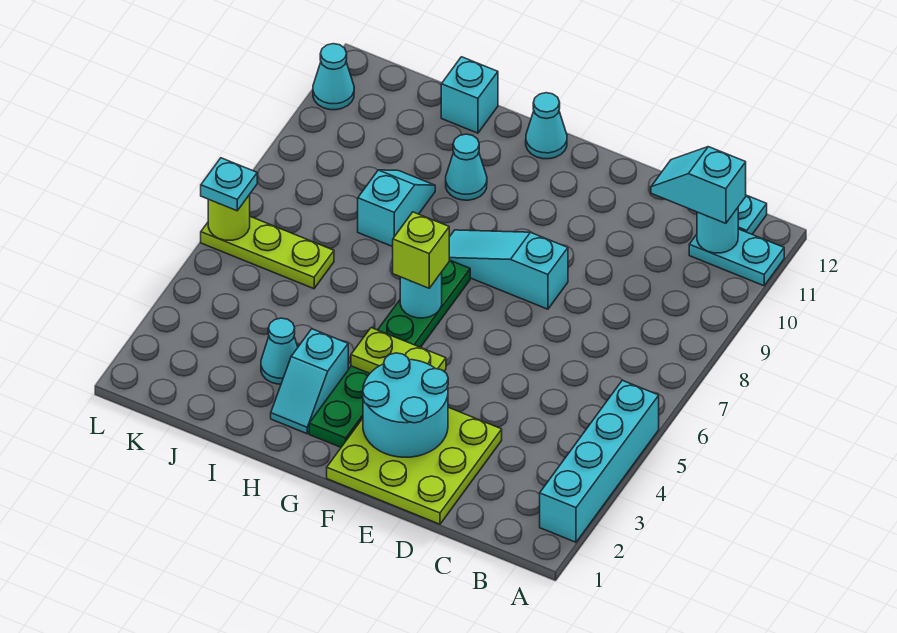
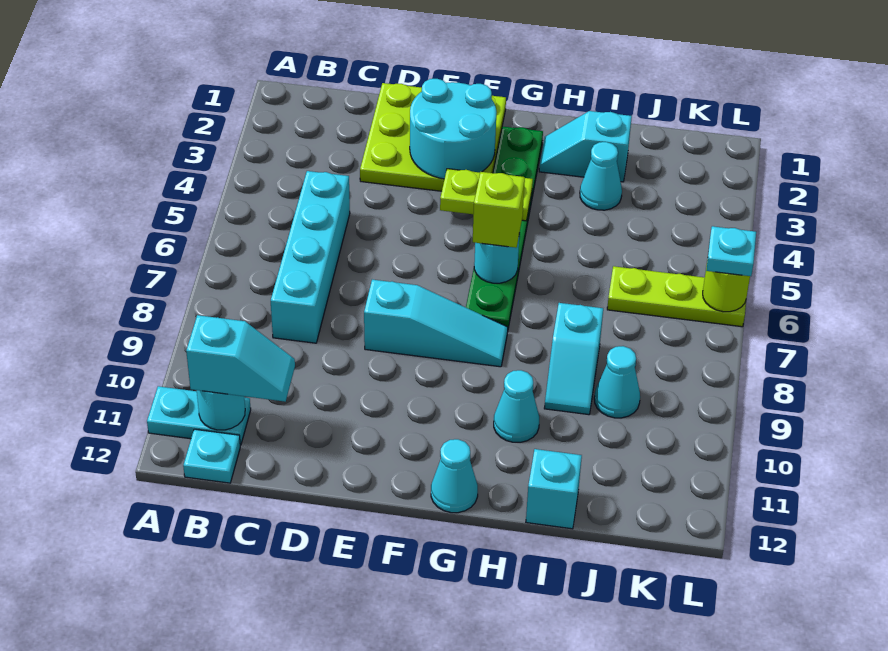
cyan brick A2:A5 level 1 -> cyan brick C5:C8 level 1
cyan slope H2:H3 level 1 top 3 -> cyan slope H2:I2 level 1 top I
cyan cone L11 level 1 -> cyan cone J9 level 1

